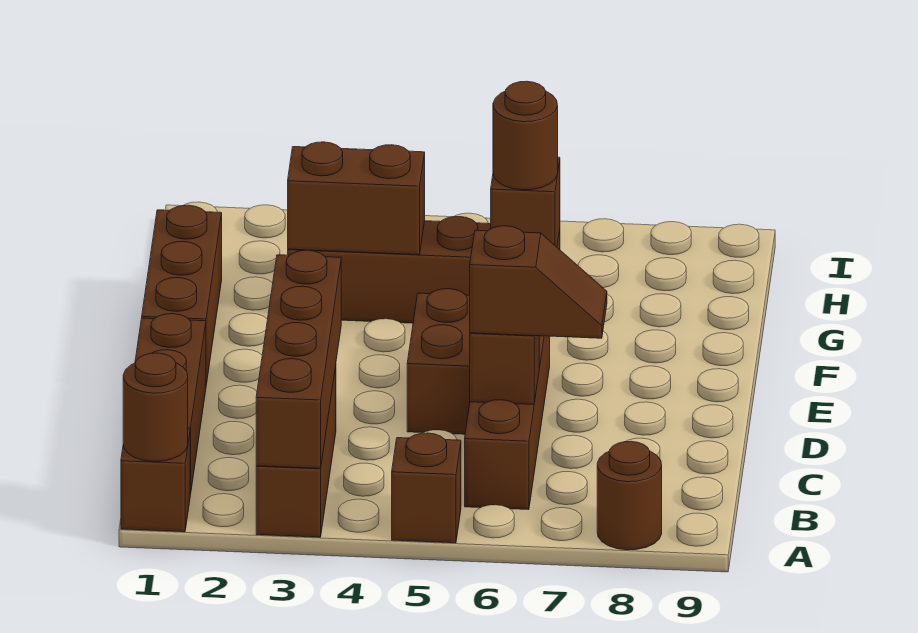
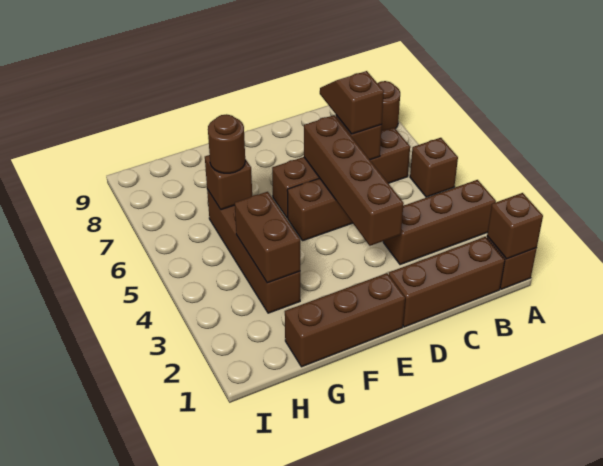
brown round brick A1 level 2 -> brown brick A1 level 2
brown brick A3:D3 level 2 -> brown brick D3:D6 level 2

